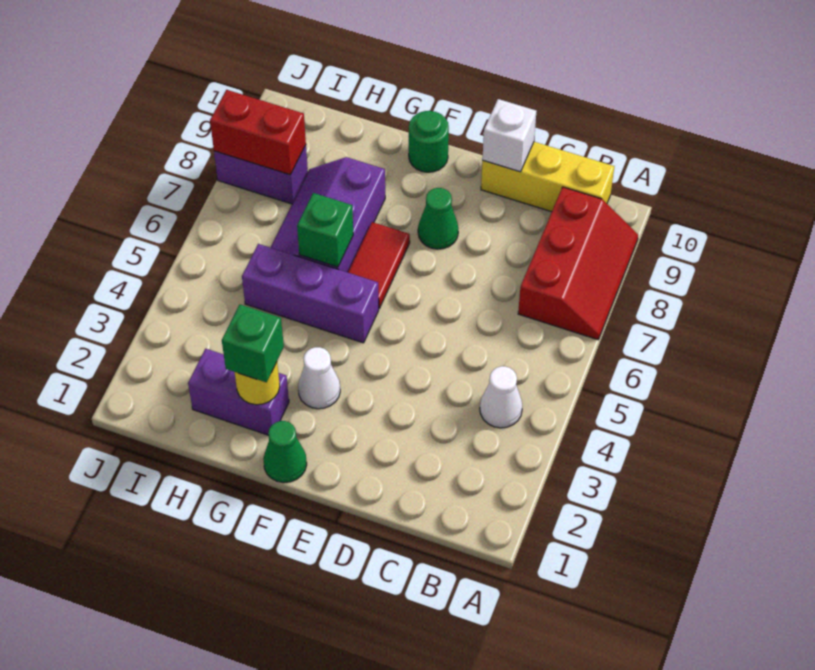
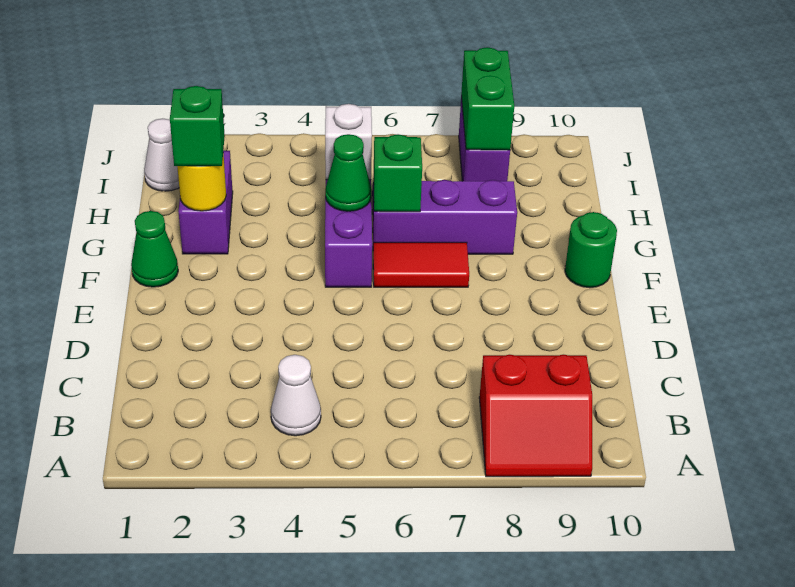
red slope A7:B9 level 1 top B -> red slope A8:B9 level 1 top B
yellow brick B10:D10 level 1 -> none
white brick D10 level 2 -> white brick H5 level 2
green cone E8 level 1 -> green cone G5 level 2
white cone F3 level 1 -> white cone I1 level 1
red brick I8:J8 level 2 -> green brick I8:J8 level 2

